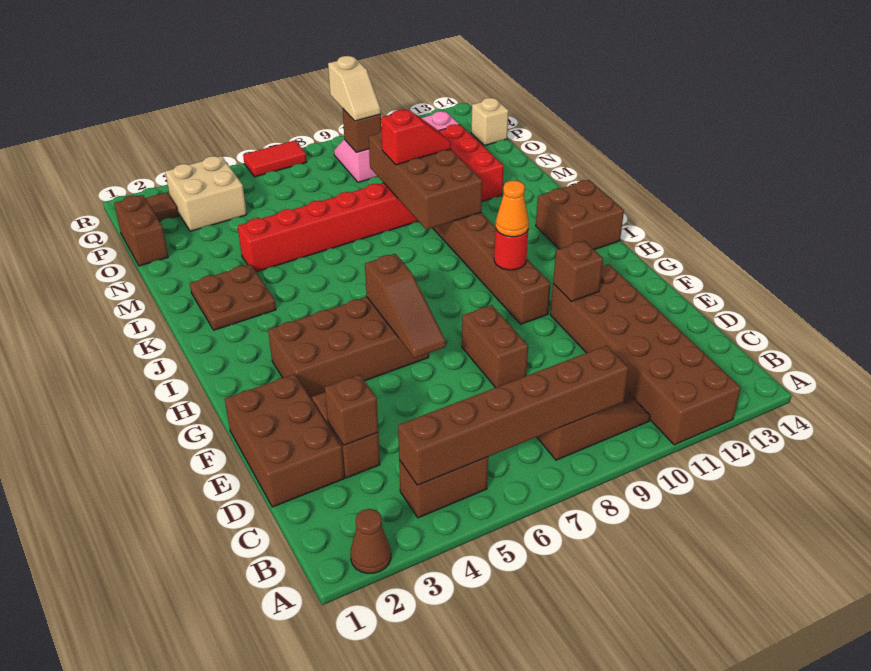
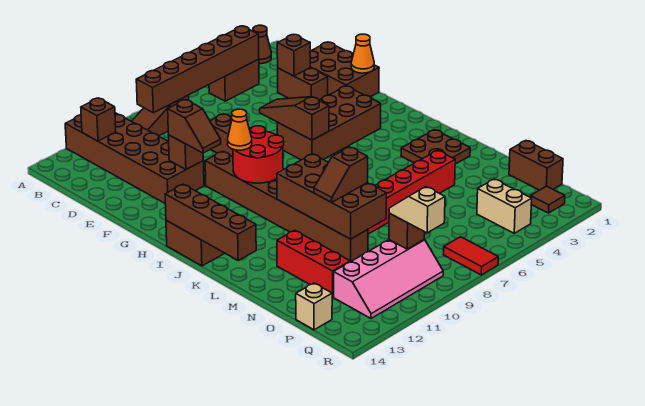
none -> brown brick B12 level 2
none -> orange cone F1 level 2
none -> brown slope F11:G11 level 3 top F
red round brick H10 level 2 -> red round brick H9:I10 level 2
none -> brown brick I14:L14 level 2
red slope M9:M10 level 3 top 9 -> brown slope M9:M10 level 3 top 9
tan brick P3:Q4 level 1 -> tan brick P4:Q4 level 1
red tile R6:R7 level 1 -> red tile Q7:R7 level 1

